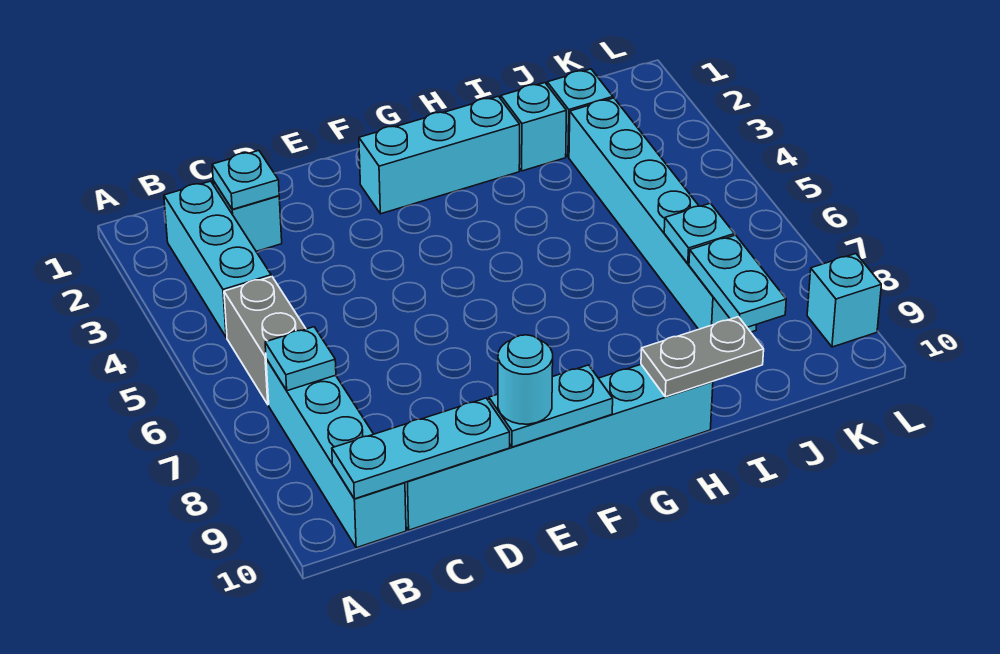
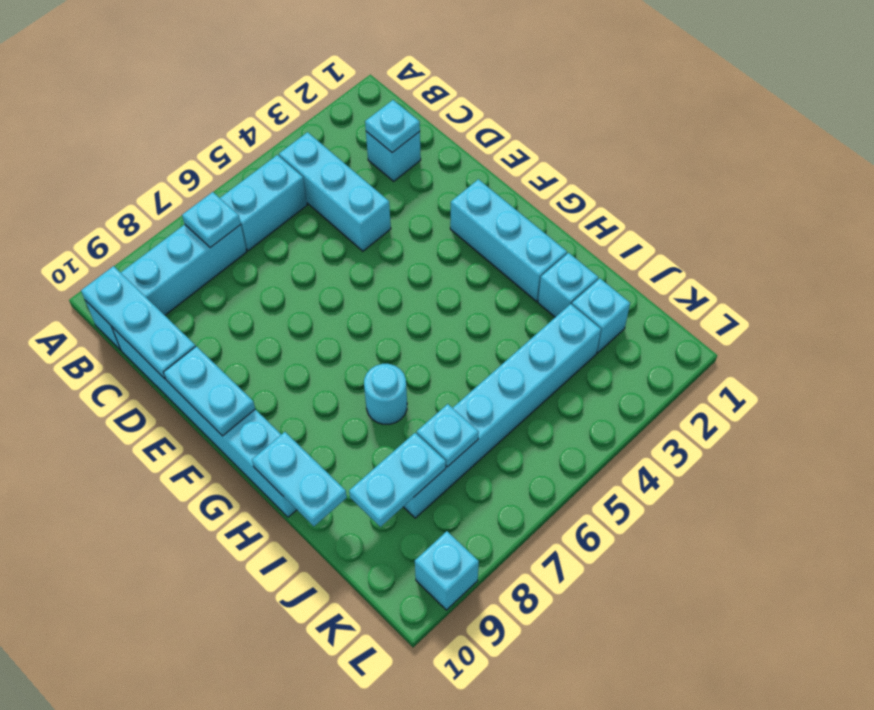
cyan brick B2:B4 level 1 -> cyan brick B4:D4 level 1
grey brick B5:B6 level 1 -> cyan brick B5:B6 level 1
cyan round brick E10 level 3 -> cyan round brick H7 level 1
grey plate H10:I10 level 2 -> cyan plate H10:I10 level 2

